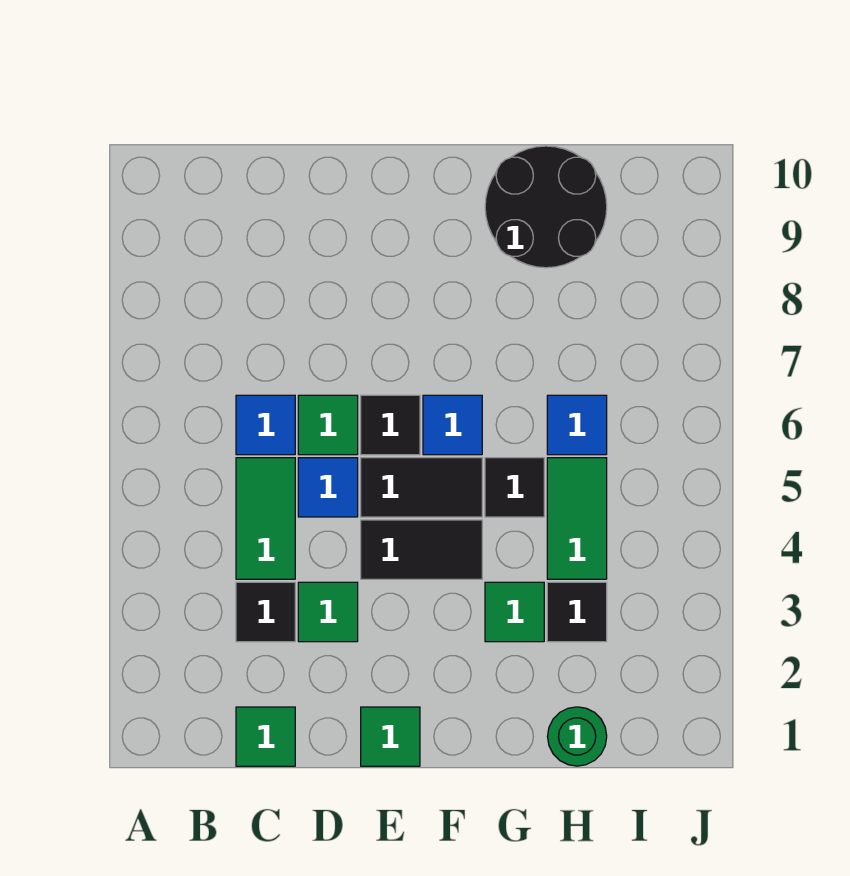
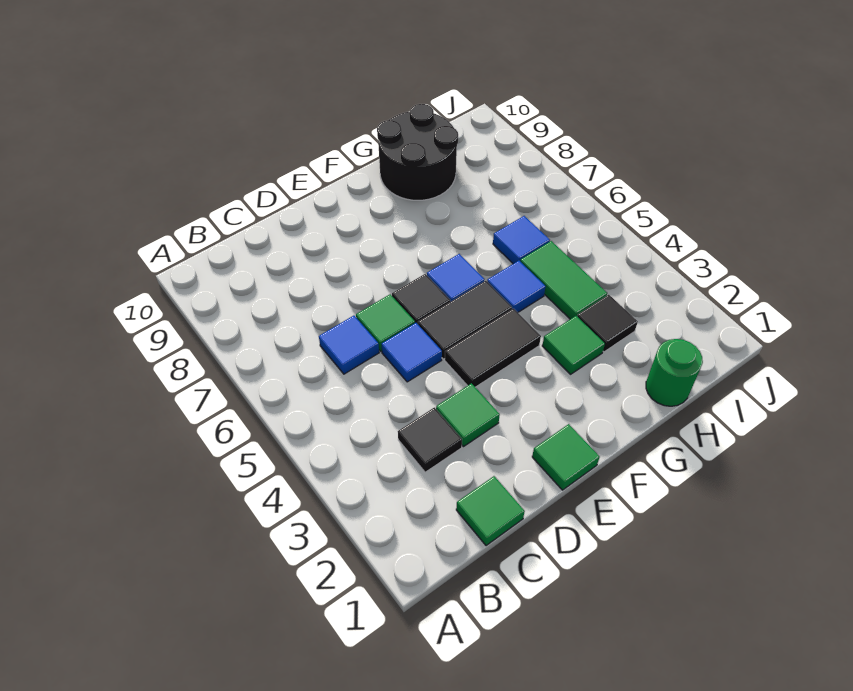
green tile C4:C5 level 1 -> none
black tile G5 level 1 -> blue tile G5 level 1

